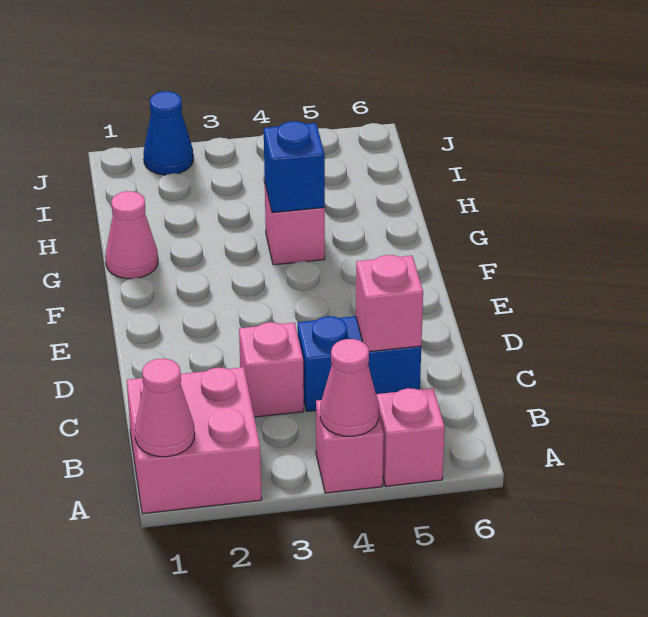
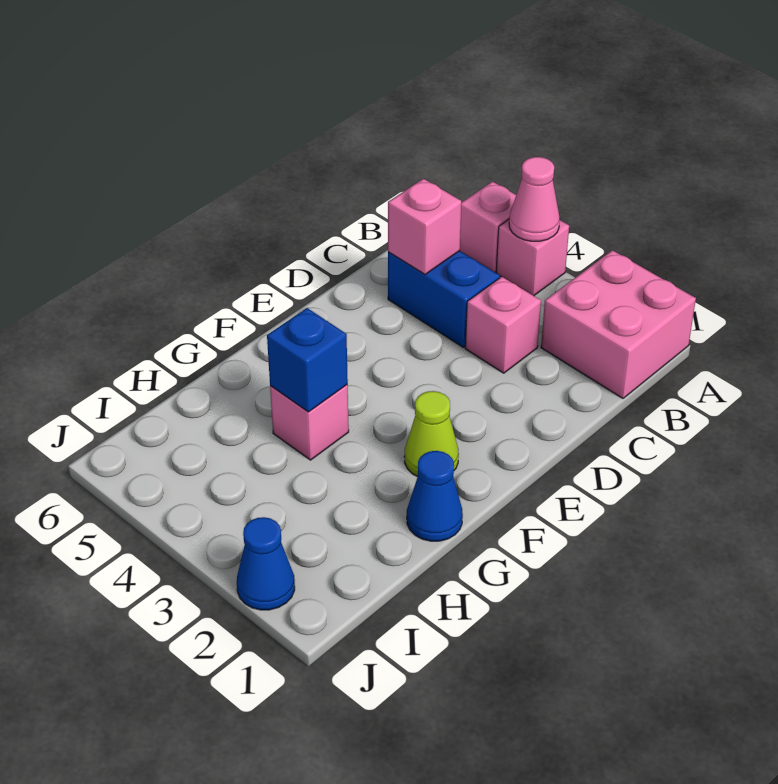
pink cone A1 level 2 -> none
none -> lime cone F2 level 1
pink cone G1 level 1 -> blue cone G1 level 1

